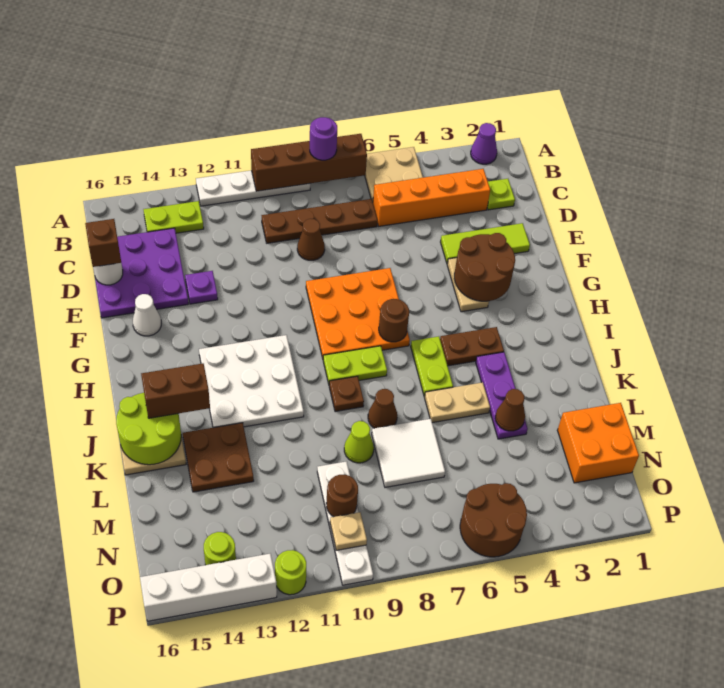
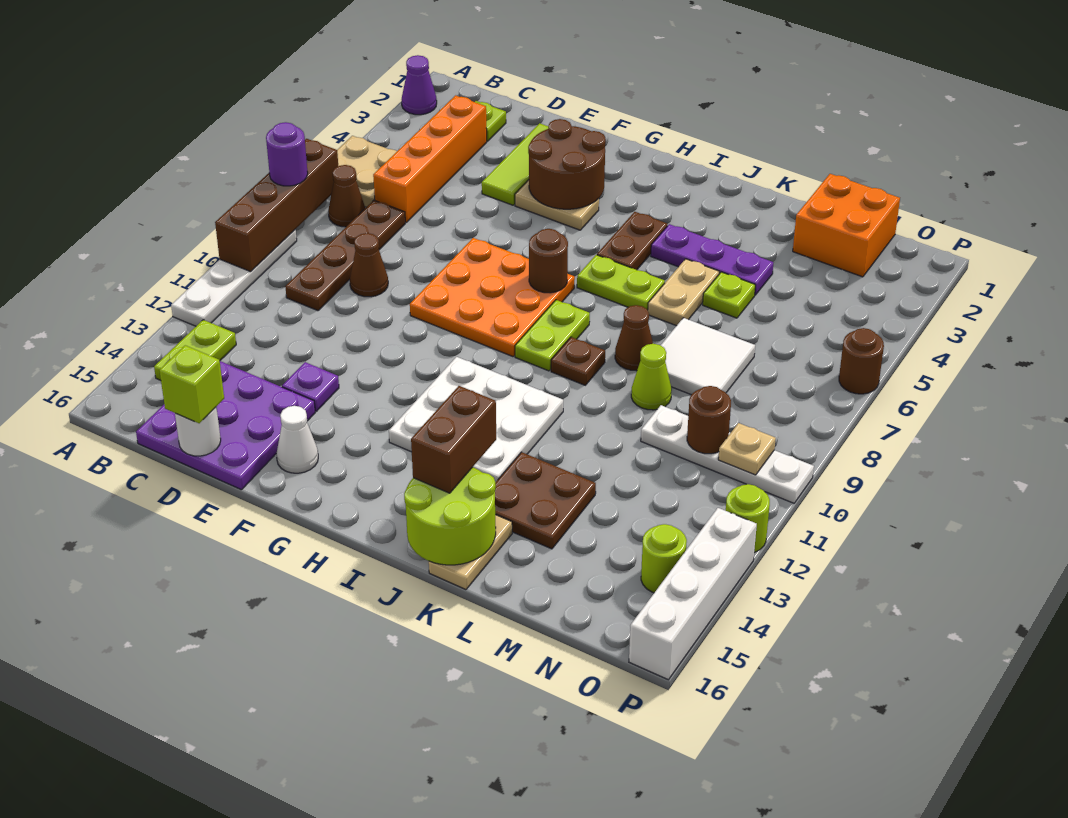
brown brick D16 level 3 -> lime brick D16 level 3
brown cone L4 level 2 -> brown cone B7 level 1
none -> lime plate L5 level 1
brown round brick O5:P6 level 1 -> brown round brick P6 level 1

